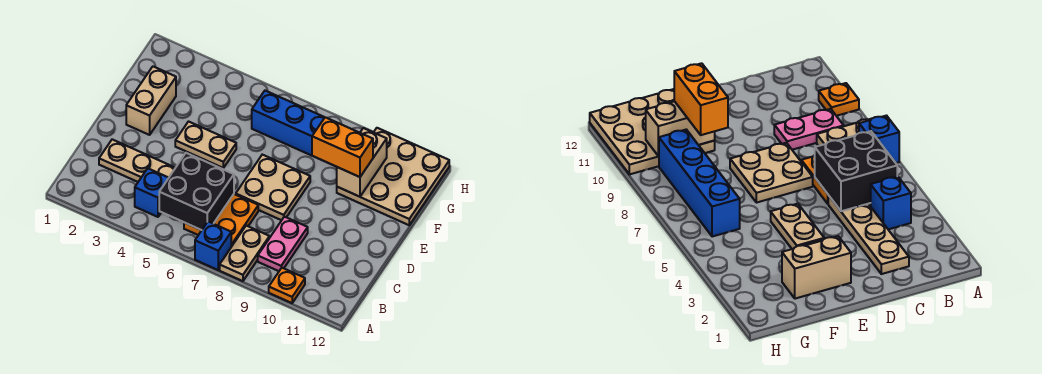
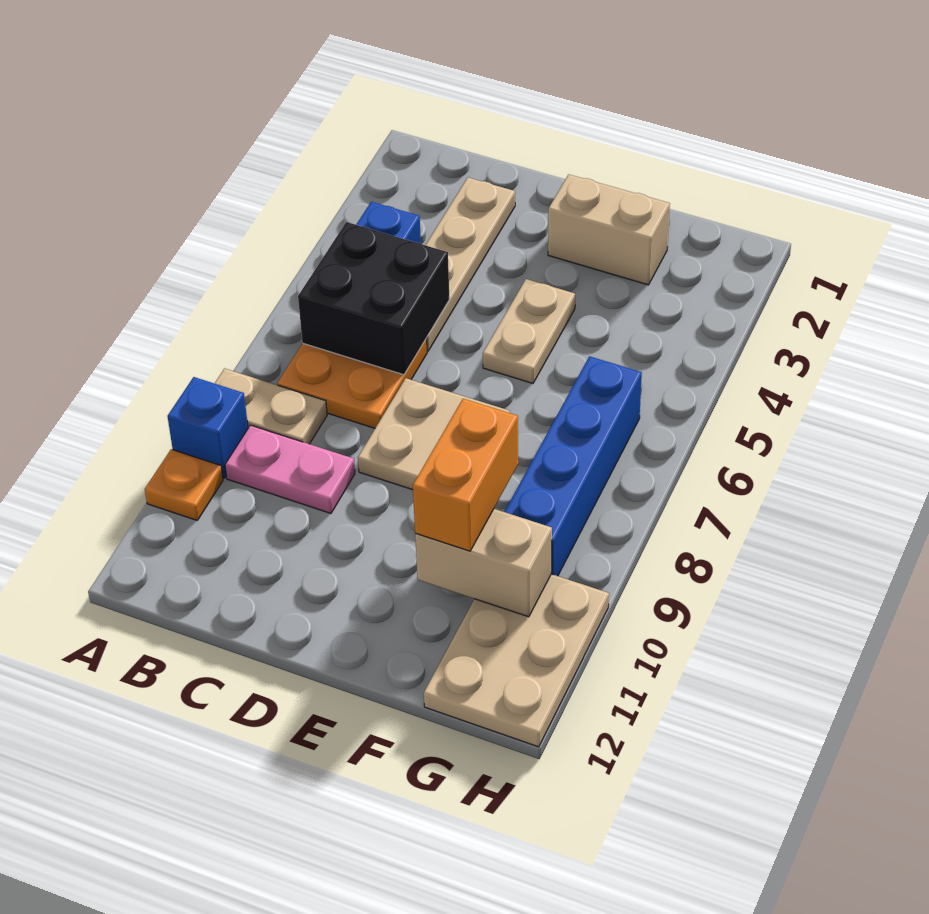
blue brick A7 level 1 -> blue brick A9 level 1
tan plate F10:H12 level 1 -> tan plate G10:H12 level 1

